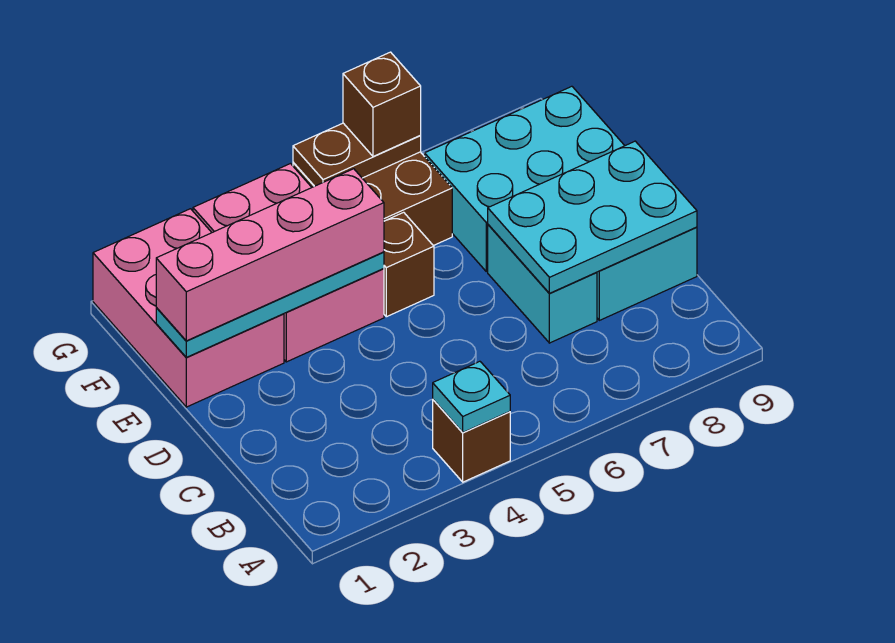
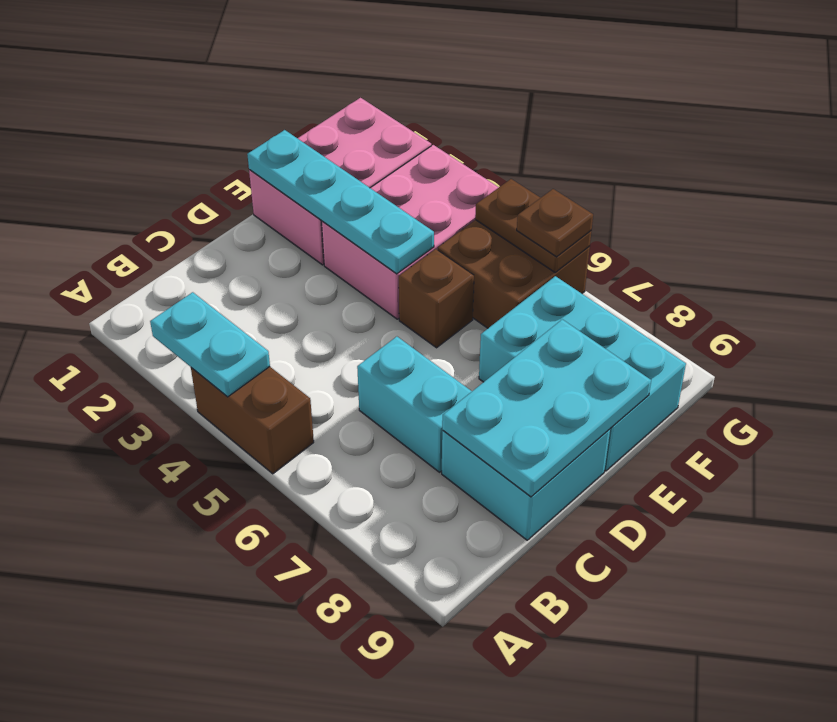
brown brick A4 level 1 -> brown brick A4:A5 level 1
cyan plate A4 level 2 -> cyan plate A3:A4 level 2
cyan brick C7:D7 level 1 -> cyan brick C6:C7 level 1
cyan plate C7:D9 level 2 -> cyan plate C8:E9 level 2
pink brick E1:E4 level 3 -> none
brown brick G6 level 3 -> brown plate G6 level 3

